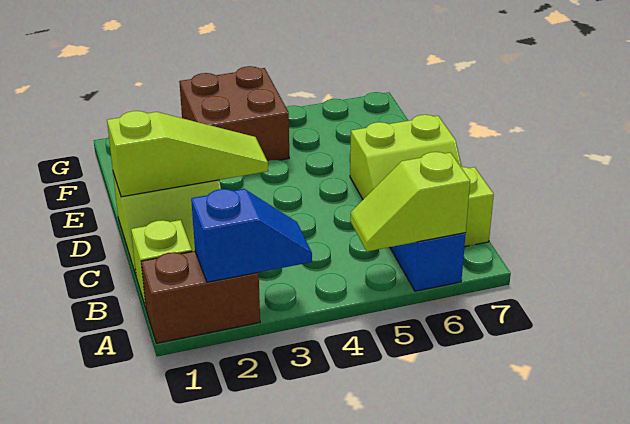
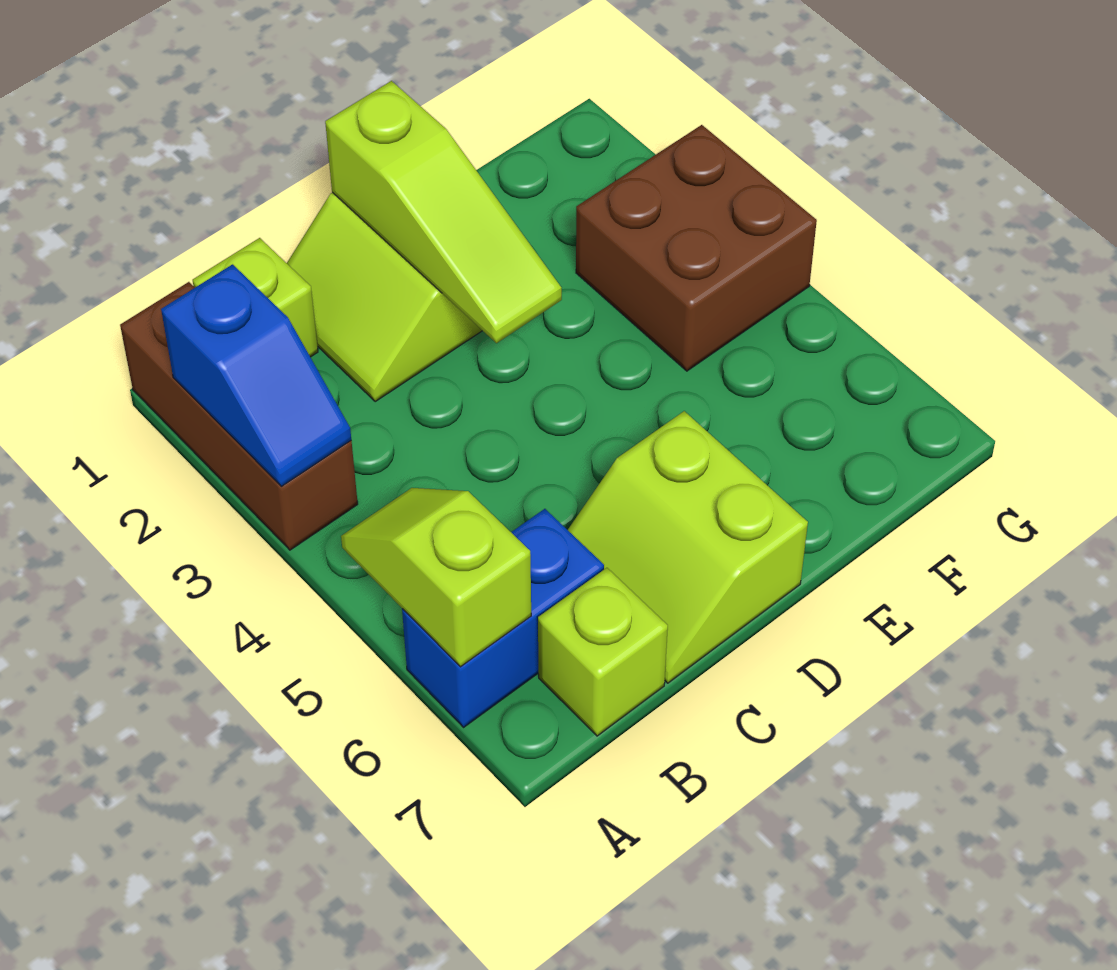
brown brick A1:A2 level 1 -> brown brick A1:A3 level 1

